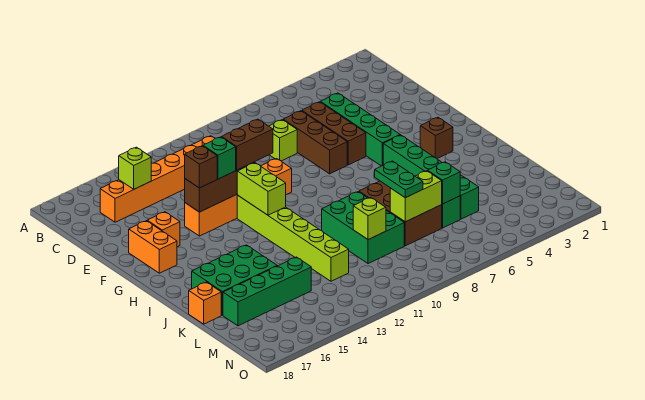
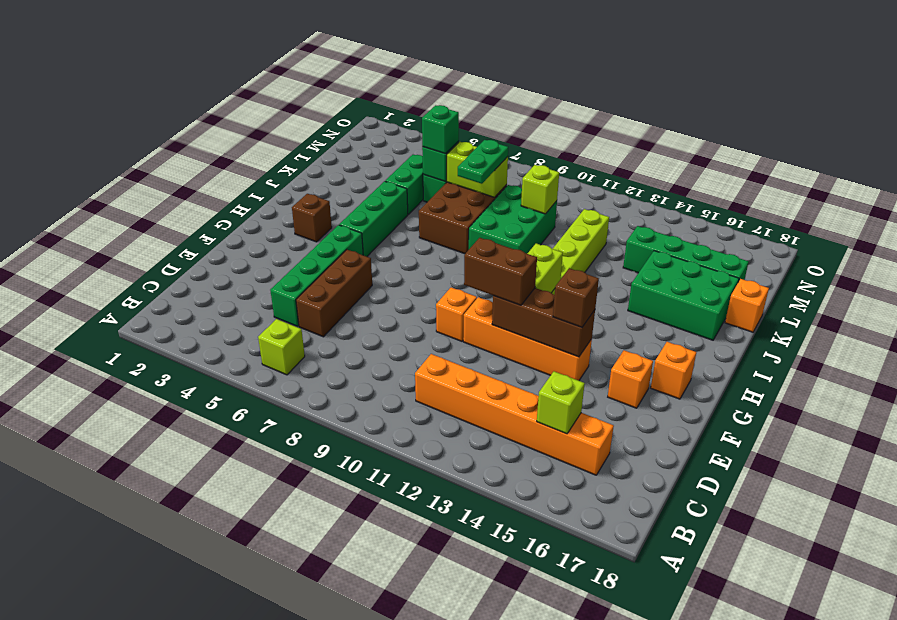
brown brick D7:F7 level 1 -> none
lime brick D8 level 1 -> lime brick B6 level 1
green brick F13 level 3 -> green brick L6 level 3
orange brick F17:G17 level 1 -> orange brick G17 level 1

